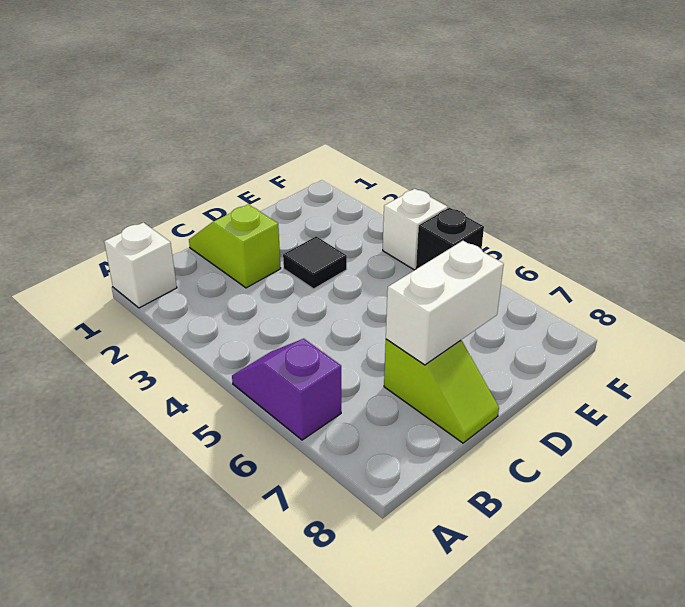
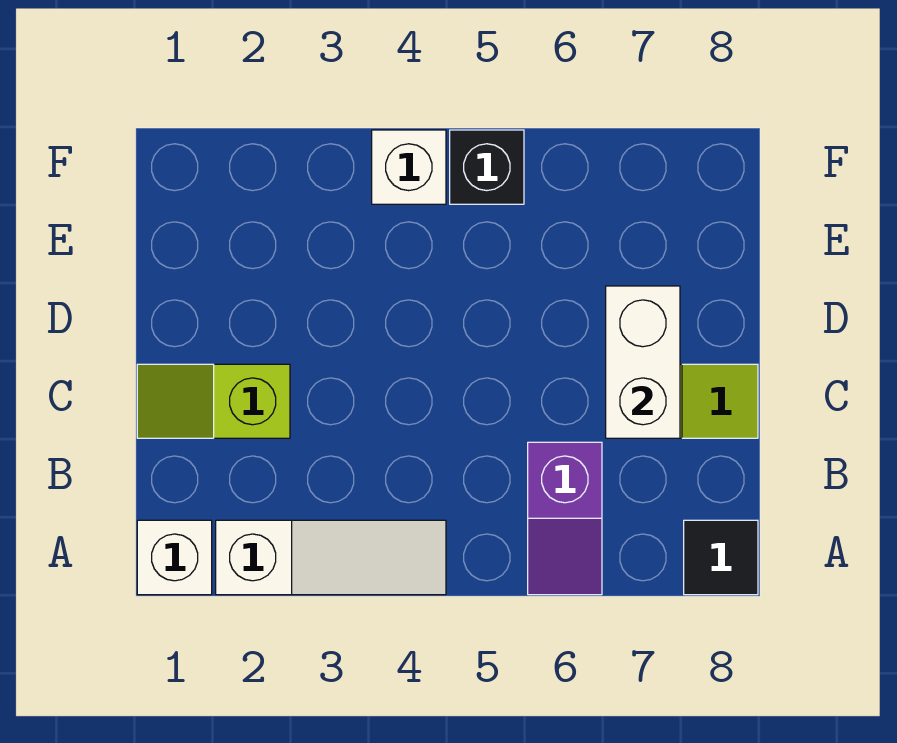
none -> white slope A2:A4 level 1 top 2
purple slope A5:A6 level 1 top 6 -> purple slope A6:B6 level 1 top B
black tile D3 level 1 -> black tile A8 level 1

